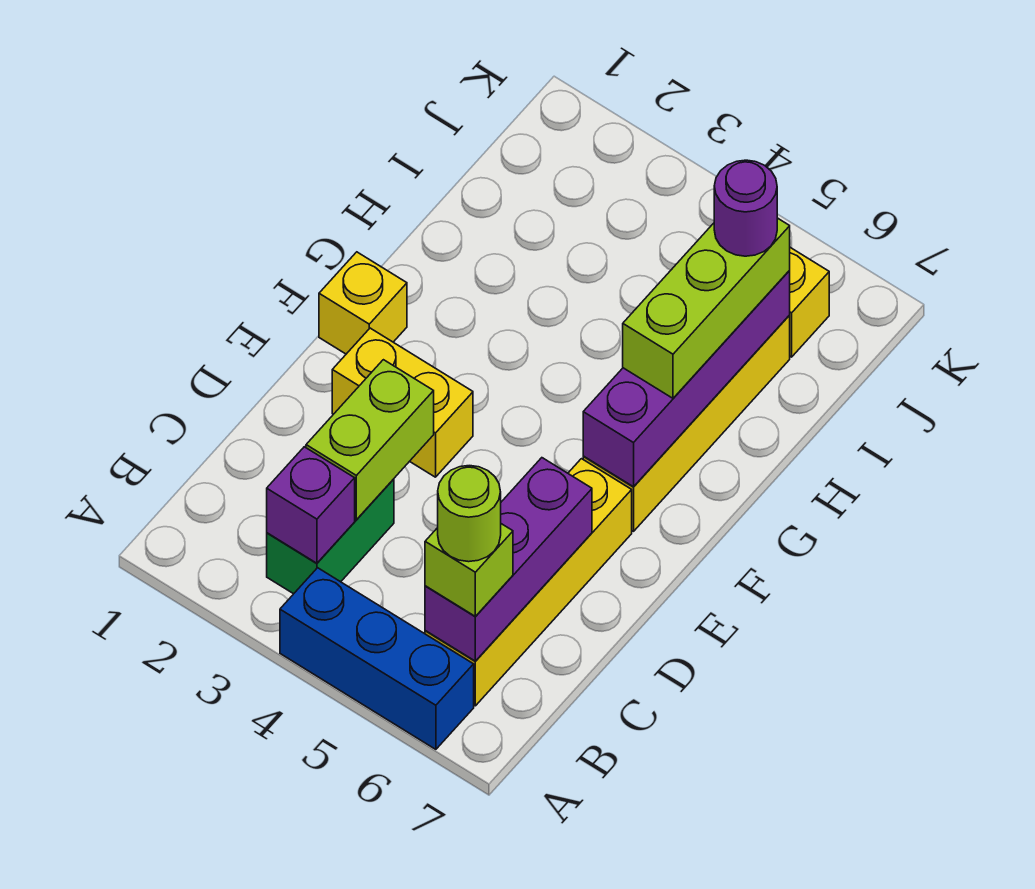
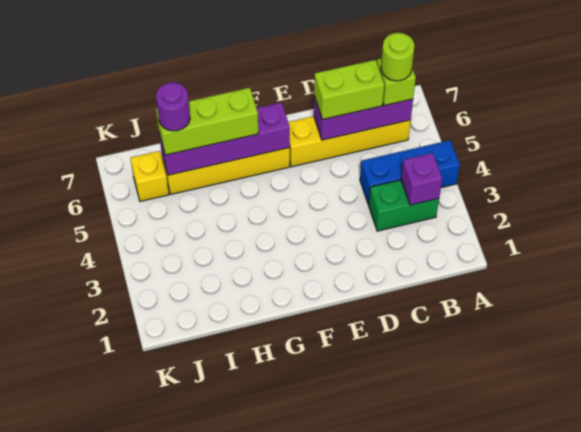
blue brick A4:A6 level 1 -> blue brick A4:C4 level 1
lime brick C3:D3 level 2 -> lime brick C6:D6 level 3
yellow brick E2:E3 level 1 -> none
yellow brick F1 level 1 -> none

